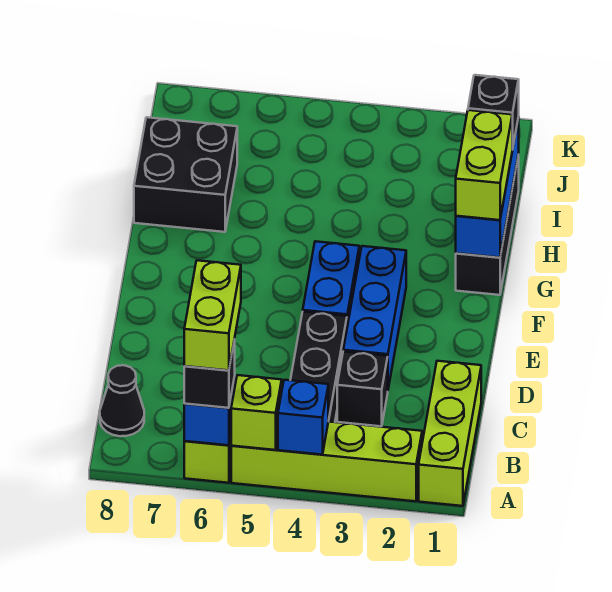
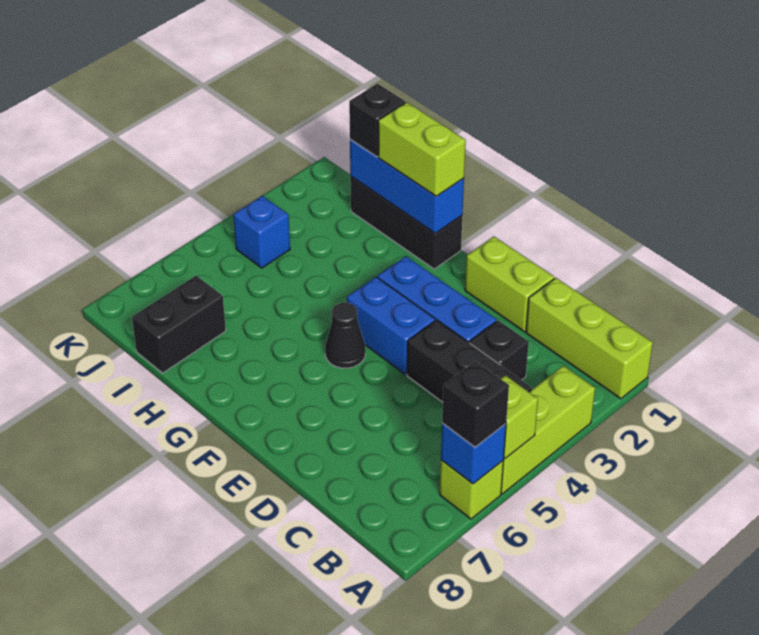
lime brick A2:A5 level 1 -> lime brick A3:A5 level 1
blue brick A4 level 2 -> blue brick J4 level 1
lime brick A6:B6 level 4 -> lime brick D1:E1 level 1
black cone B8 level 1 -> black cone F5 level 1
black brick H7:I8 level 1 -> black brick I7:I8 level 1

